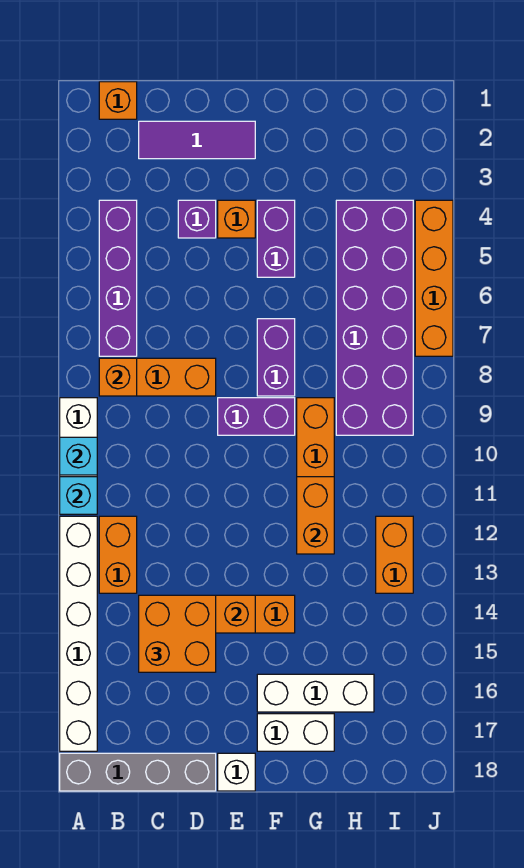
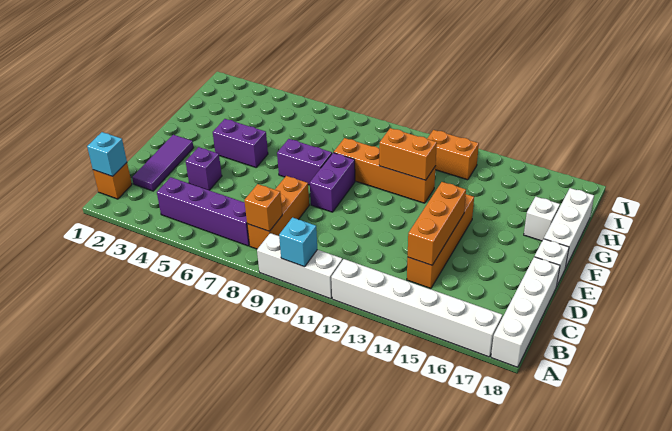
cyan brick A11 level 2 -> cyan brick B1 level 2
grey brick A18:D18 level 1 -> white brick A18:D18 level 1
orange brick B12:B13 level 1 -> none
orange brick C14:D15 level 3 -> none
orange brick E4 level 1 -> none
white brick F16:H16 level 1 -> white brick F18:H18 level 1
white brick F17:G17 level 1 -> white brick G17 level 1
purple brick H4:I9 level 1 -> none
orange brick J4:J7 level 1 -> none

